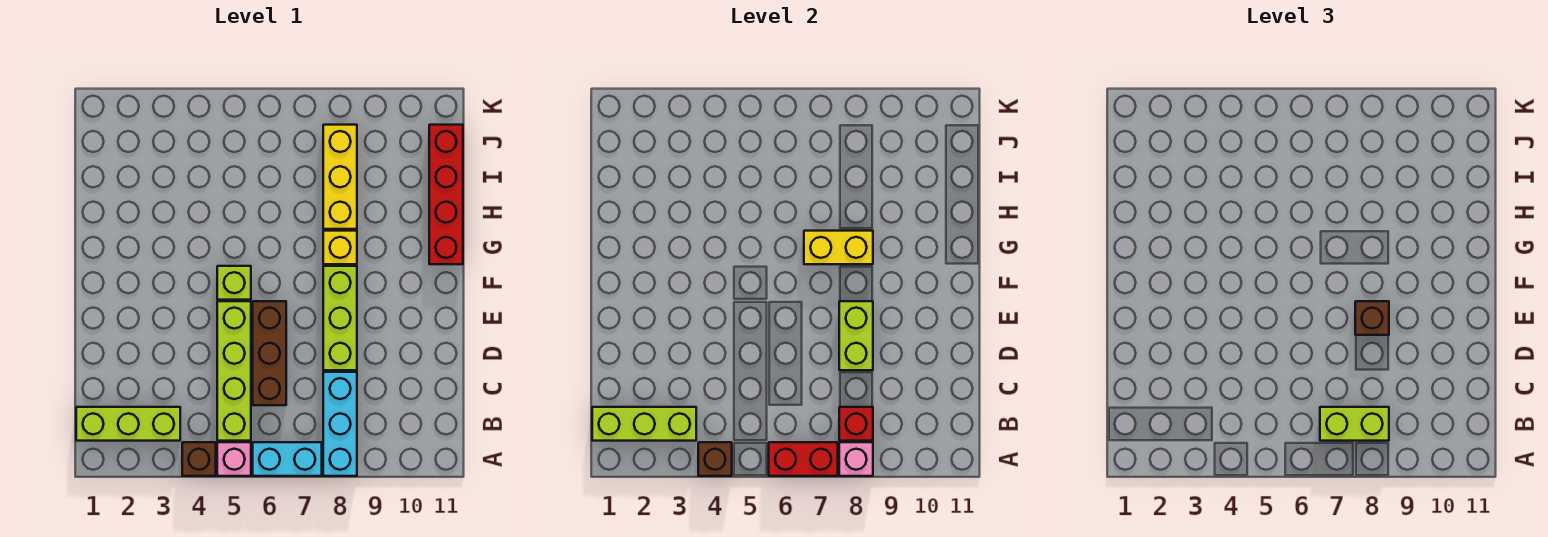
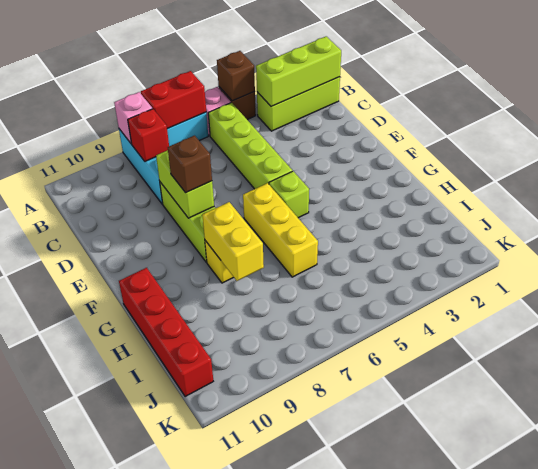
lime brick B7:B8 level 3 -> none
brown brick C6:E6 level 1 -> none
yellow brick G7:G8 level 2 -> yellow brick G8:H8 level 2
yellow brick H8:J8 level 1 -> yellow brick F6:H6 level 1

